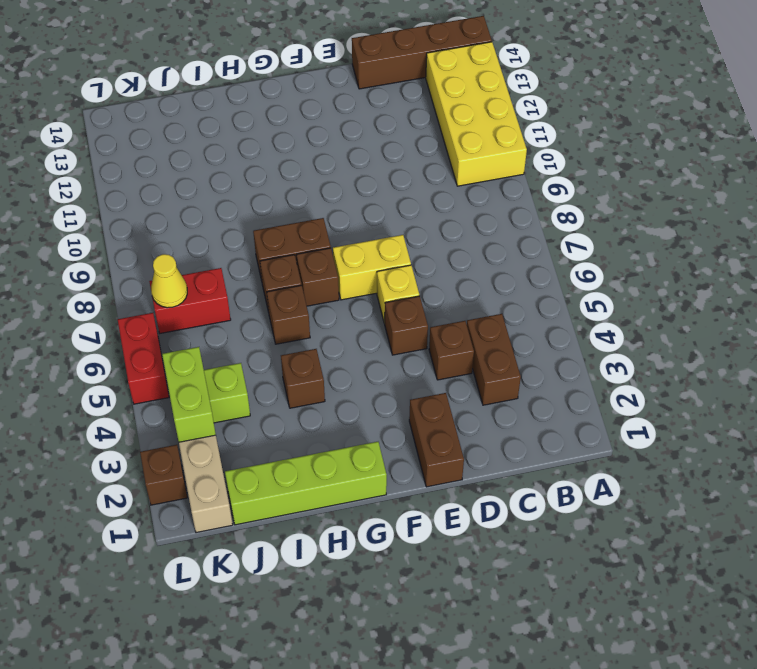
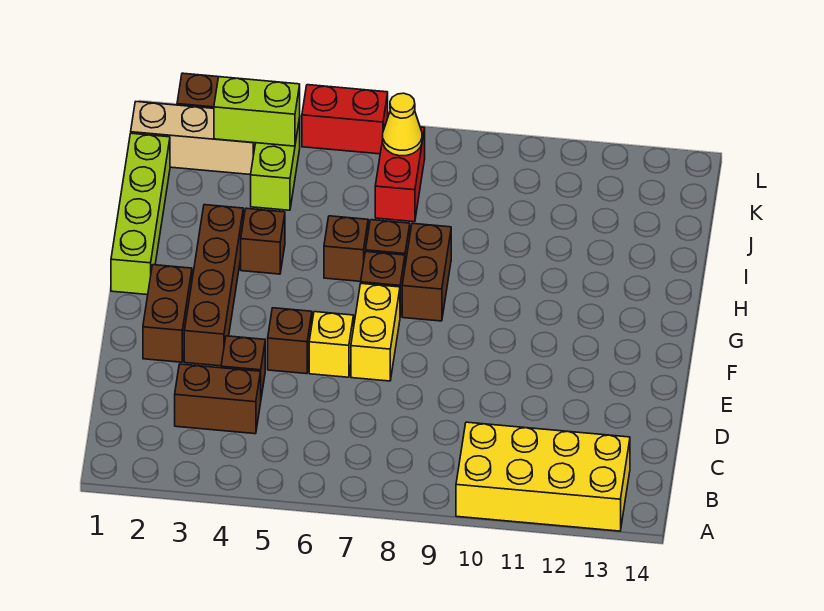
brown brick A14:D14 level 1 -> brown brick E3:H3 level 1
brown brick E1:E2 level 1 -> brown brick E2:F2 level 1

